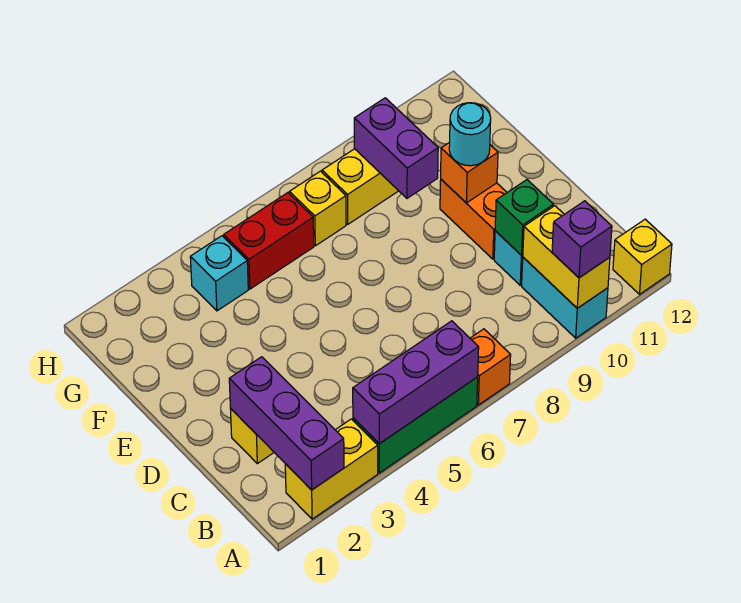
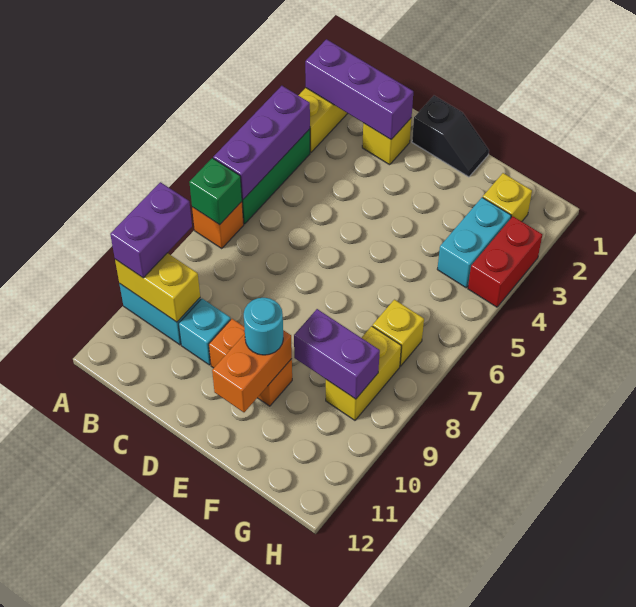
purple brick A10 level 3 -> purple brick A9:A10 level 3
yellow brick A12 level 1 -> yellow brick G2 level 1
green brick C10 level 2 -> green brick A7 level 2
none -> black slope D1:E1 level 1 top D
orange brick E10 level 2 -> orange brick E10:E11 level 2
cyan brick G4 level 1 -> cyan brick G3:G4 level 1
red brick G5:G6 level 1 -> red brick H3:H4 level 1

